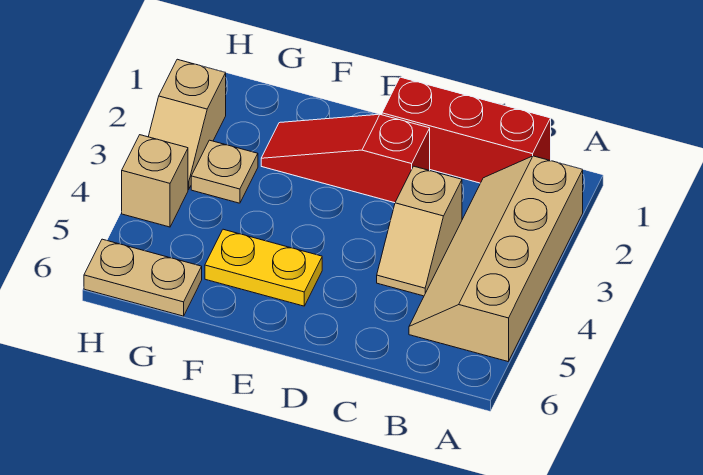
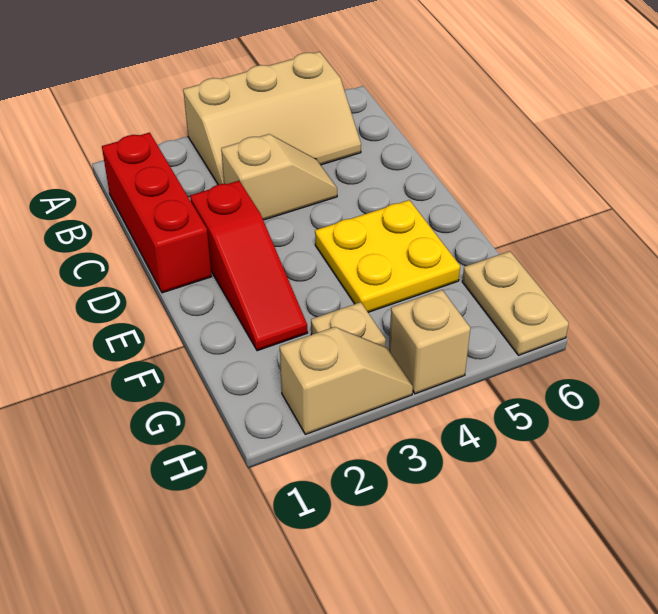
tan slope A2:B5 level 1 top A -> tan slope A3:B5 level 1 top A
yellow plate E5:F5 level 1 -> yellow plate E4:F5 level 1

